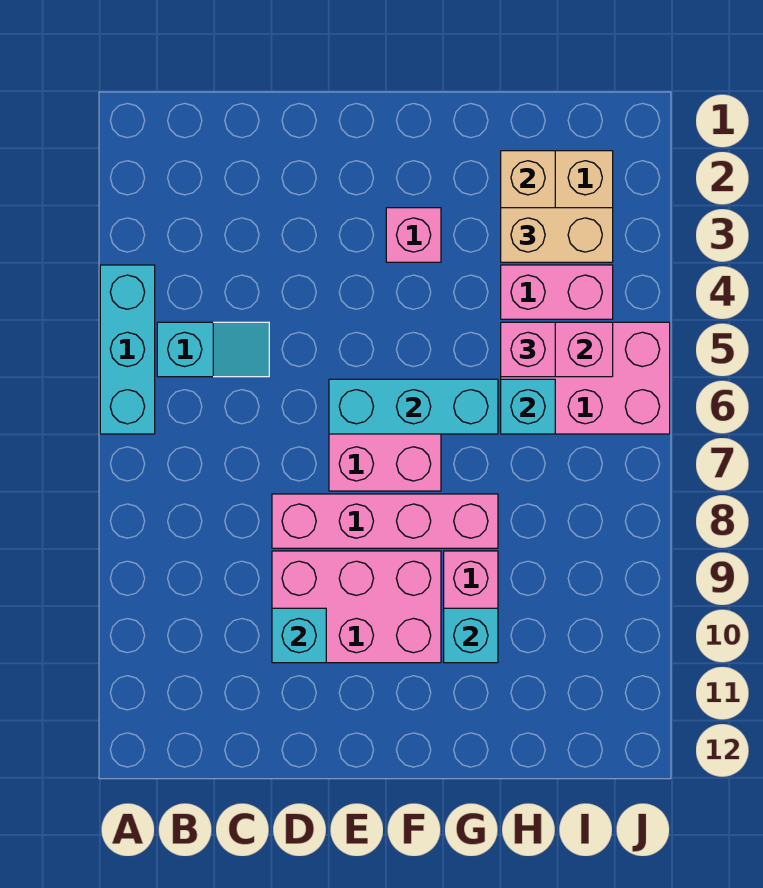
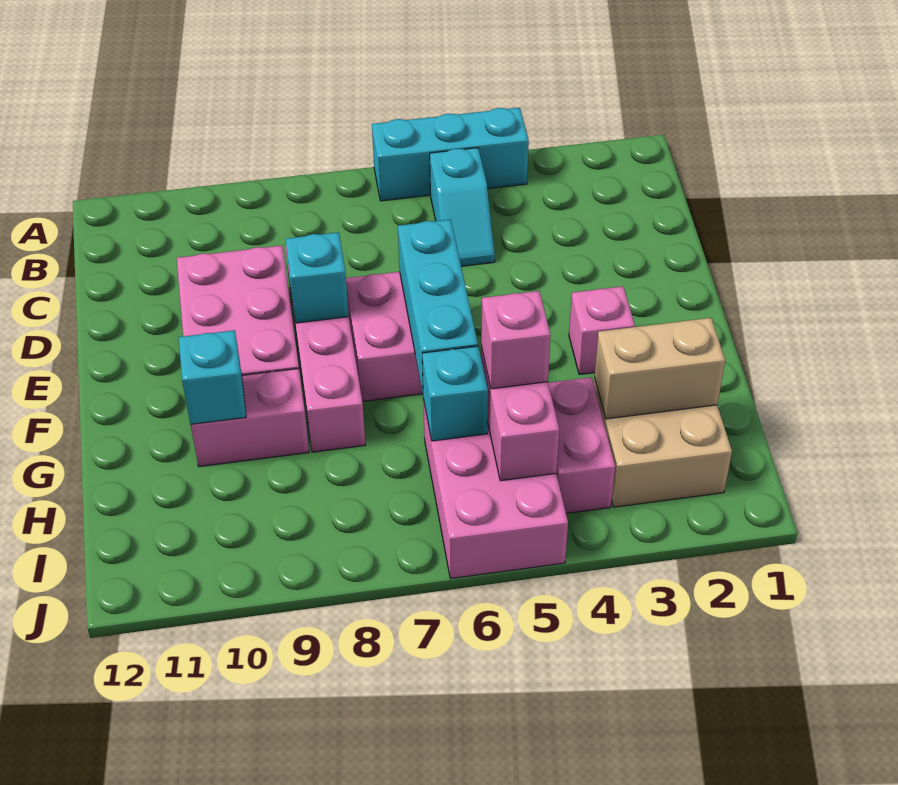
cyan brick D10 level 2 -> cyan brick E8 level 2
tan brick H3:I3 level 3 -> none

